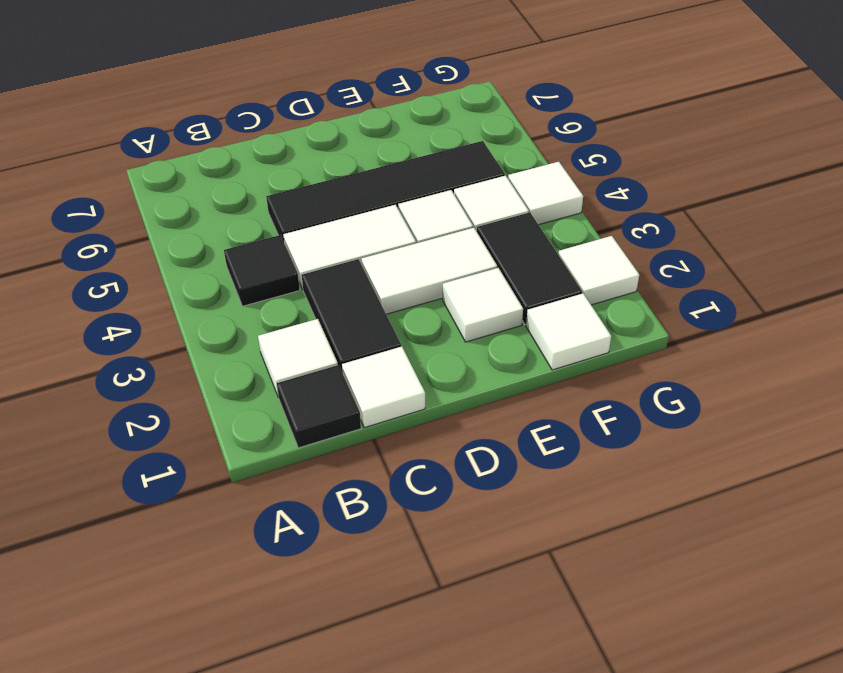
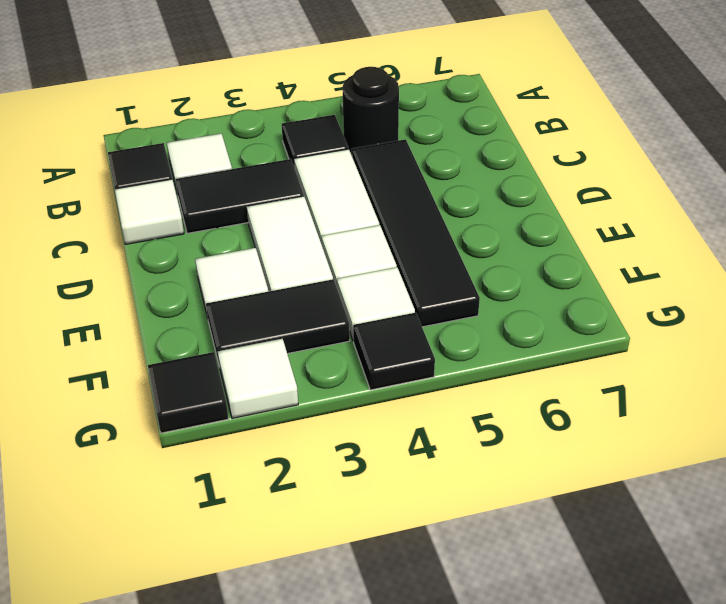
none -> black round brick B5 level 1
white tile F1 level 1 -> none
none -> black tile G1 level 1
white tile G4 level 1 -> black tile G4 level 1

